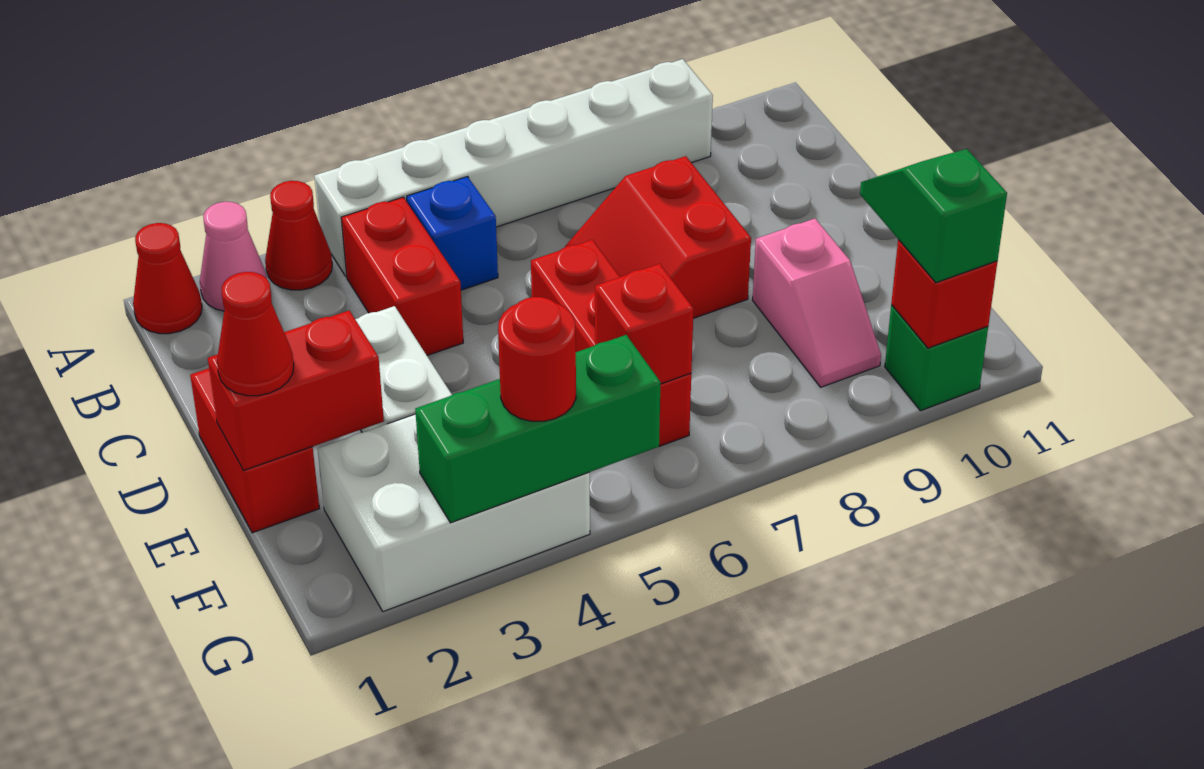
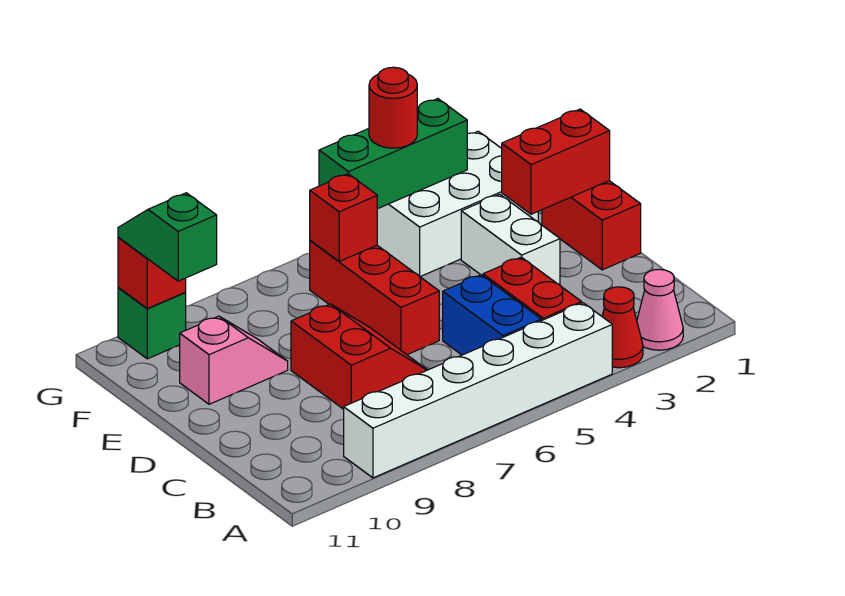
red cone A1 level 1 -> none
blue brick B5 level 1 -> blue brick B5:C5 level 1
red cone E1 level 3 -> none
pink slope E9:F9 level 1 top E -> pink slope E9:E10 level 1 top 10
green slope F10:G10 level 3 top G -> green slope F10:G10 level 3 top F

